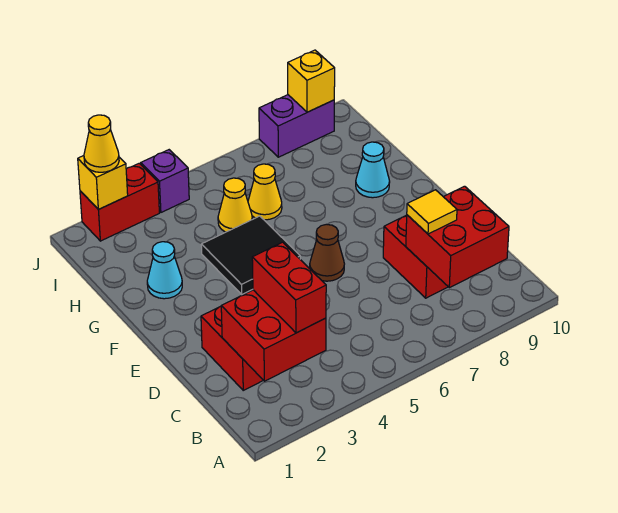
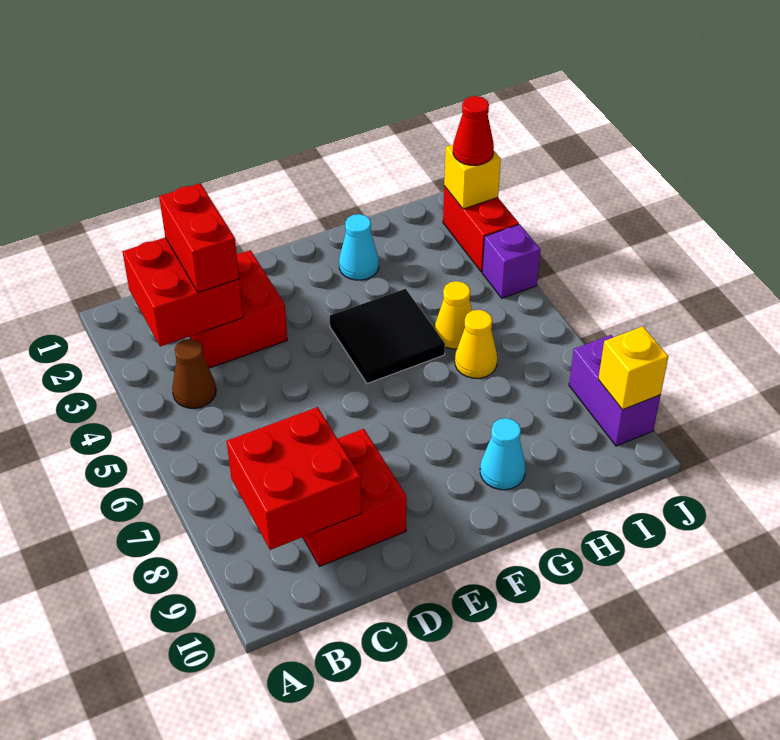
red brick B3:C3 level 3 -> red brick C2:C3 level 3
yellow tile C8 level 3 -> none
brown cone E6 level 1 -> brown cone B4 level 1
yellow cone J2 level 3 -> red cone J2 level 3

